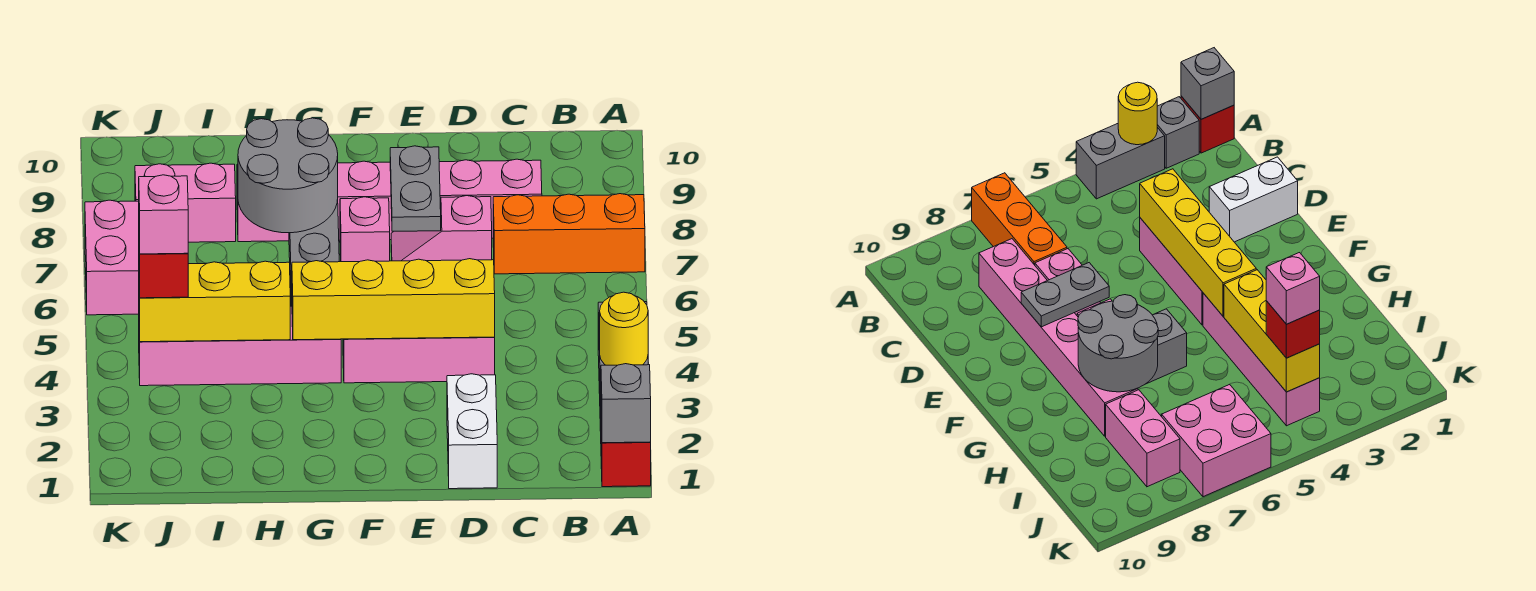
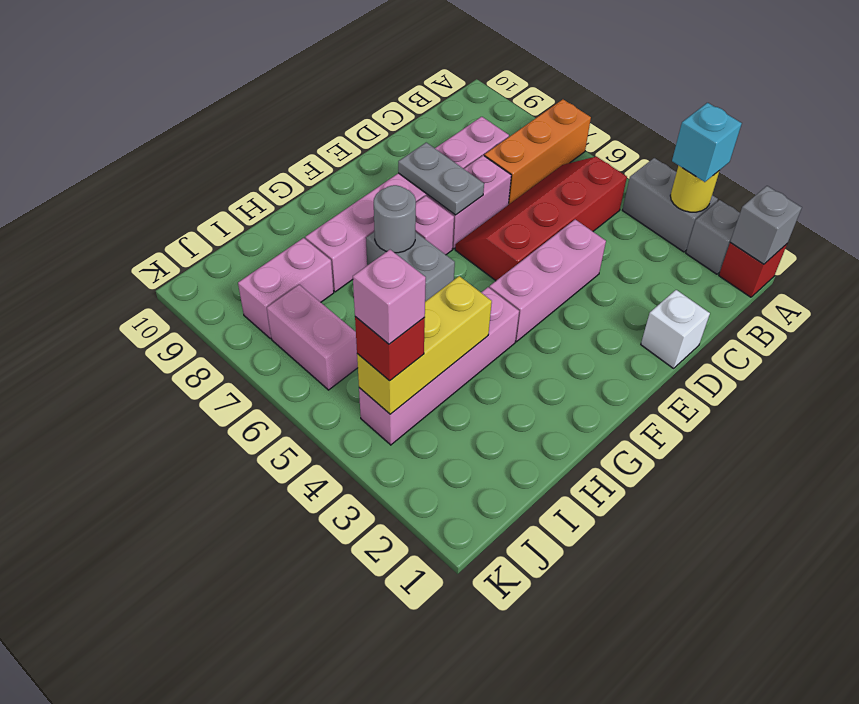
none -> cyan brick A3 level 3
none -> red slope B5:E6 level 1 top 5
white brick D1:D2 level 1 -> white brick D1 level 1
yellow brick D4:G4 level 2 -> none
pink slope D7:E7 level 1 top D -> pink brick D7:E7 level 1
grey round brick G7:H8 level 2 -> grey round brick G7 level 2
pink brick J6:K7 level 1 -> pink brick J6:J7 level 1

